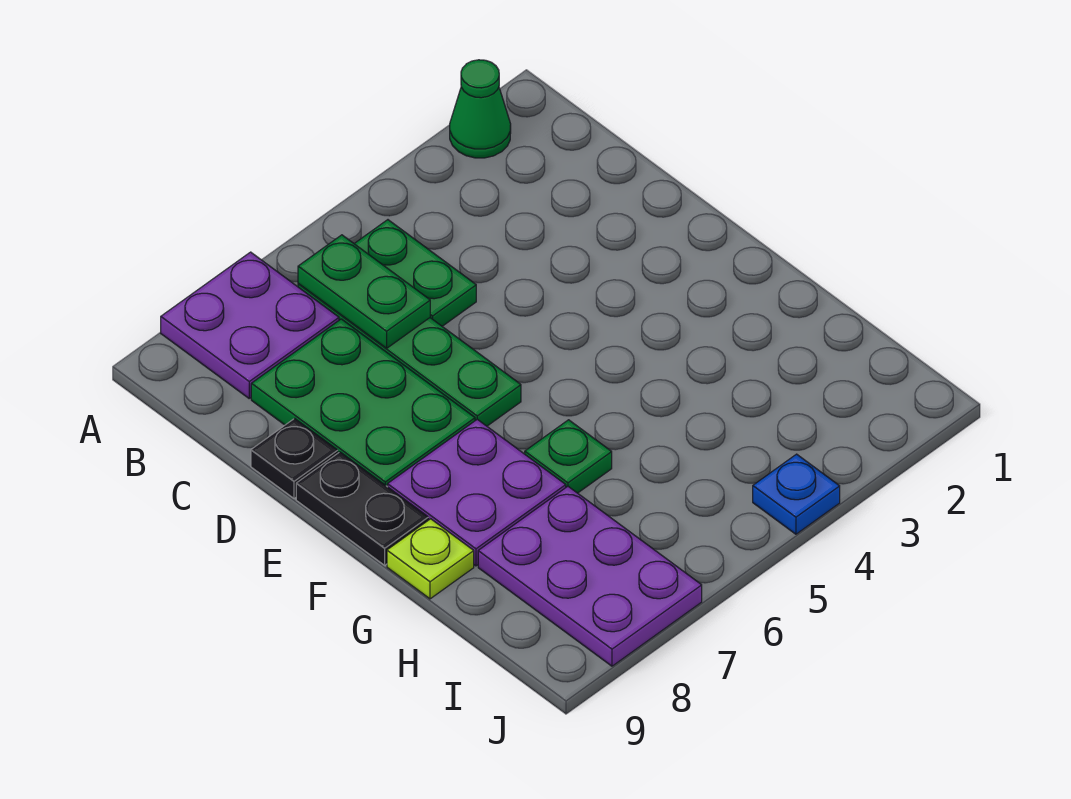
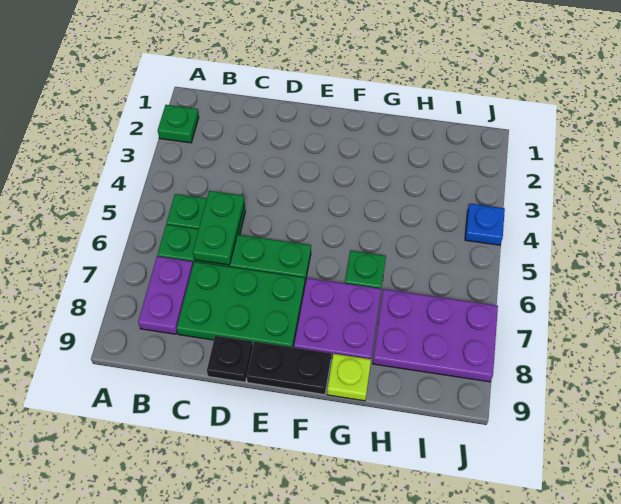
green cone A2 level 1 -> green plate A2 level 1
purple plate A7:B8 level 1 -> purple plate B7:B8 level 1
green plate B6:C6 level 2 -> green plate C5:C6 level 2

